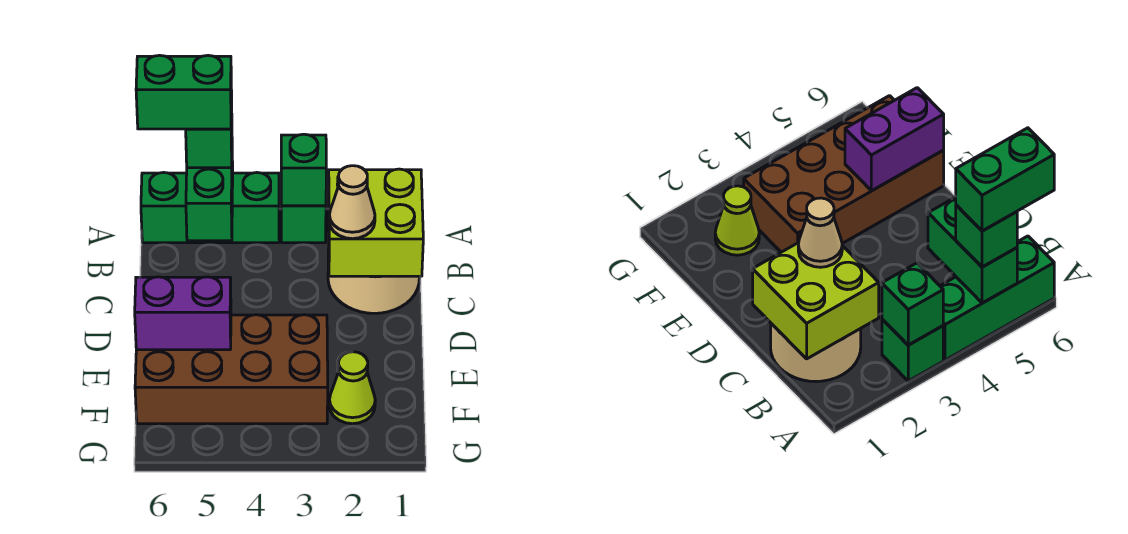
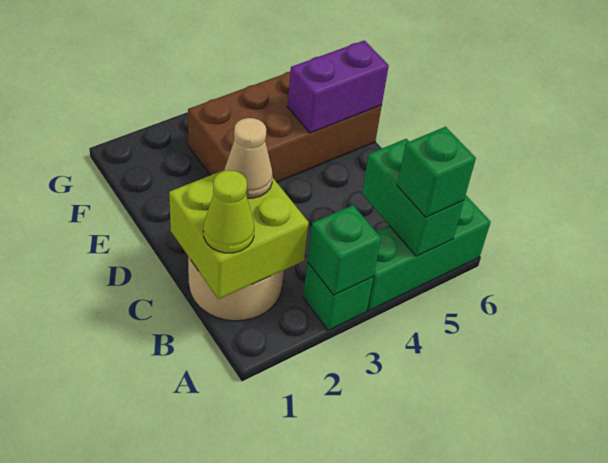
green brick A5:A6 level 4 -> none
lime cone F2 level 1 -> lime cone B1 level 3

